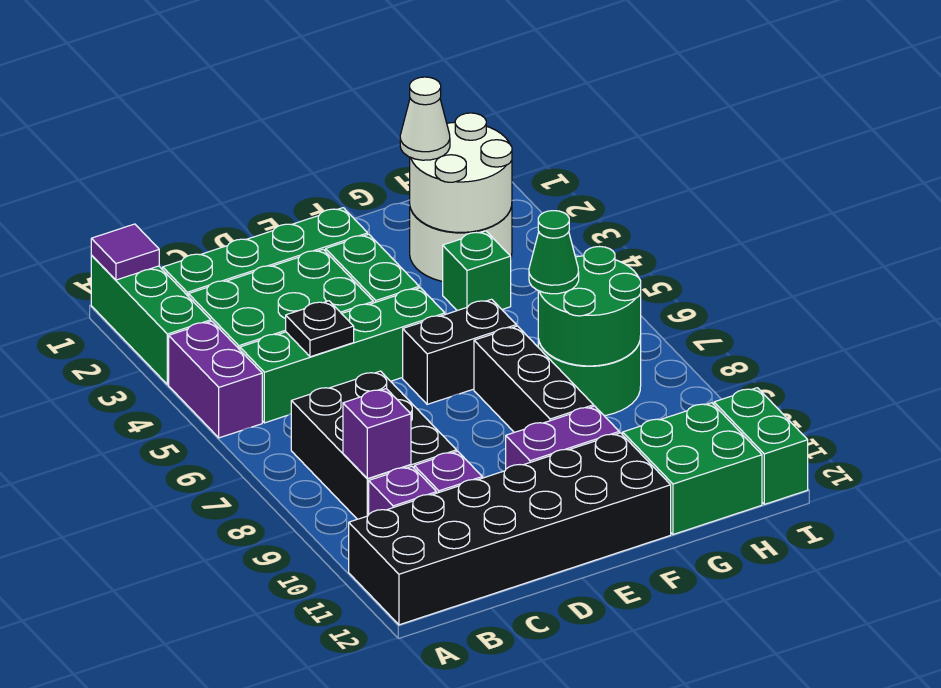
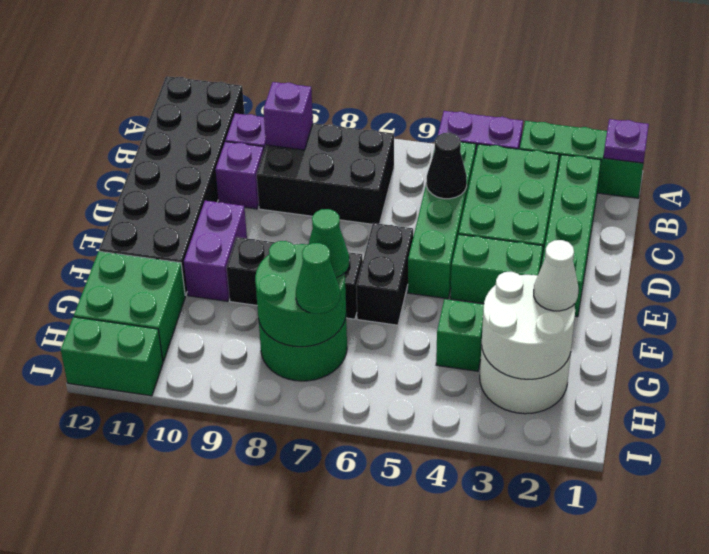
purple tile A1 level 2 -> purple plate A1 level 2
black plate C5 level 2 -> black cone C5 level 2
none -> green cone H7 level 3

